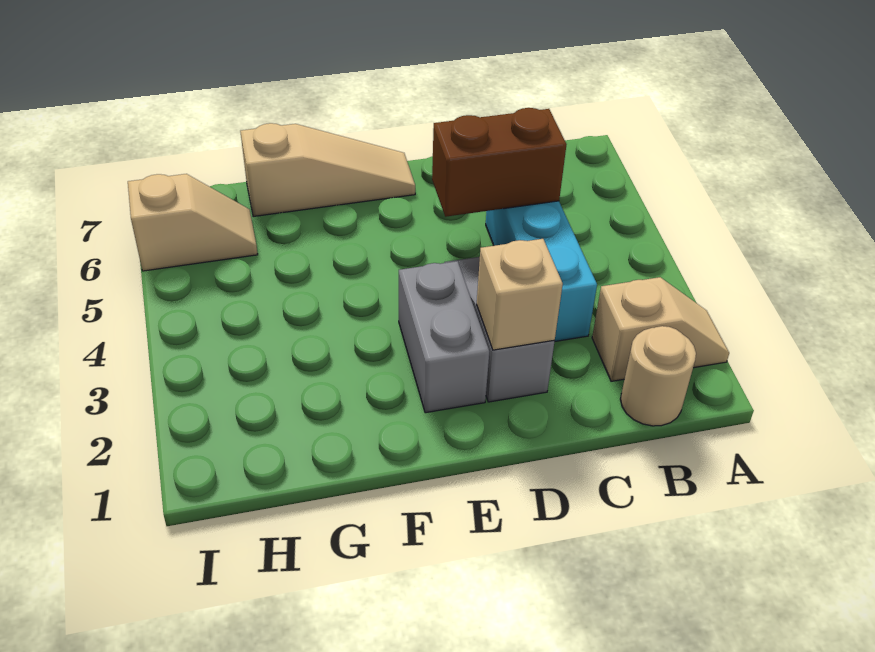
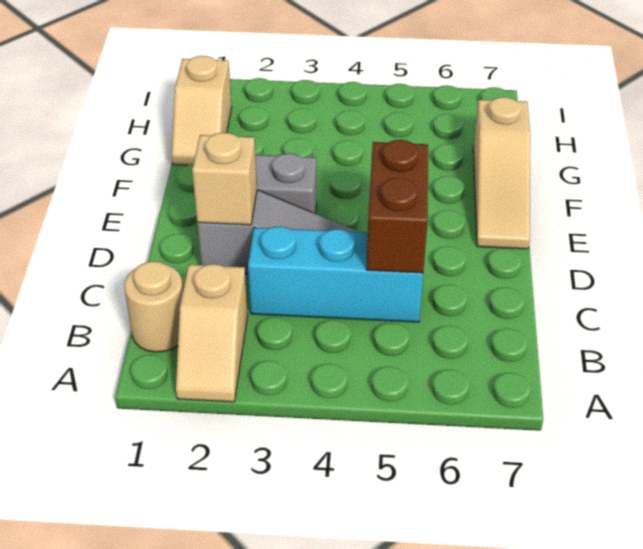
tan slope H6:I6 level 1 top I -> tan slope G1:H1 level 1 top H

